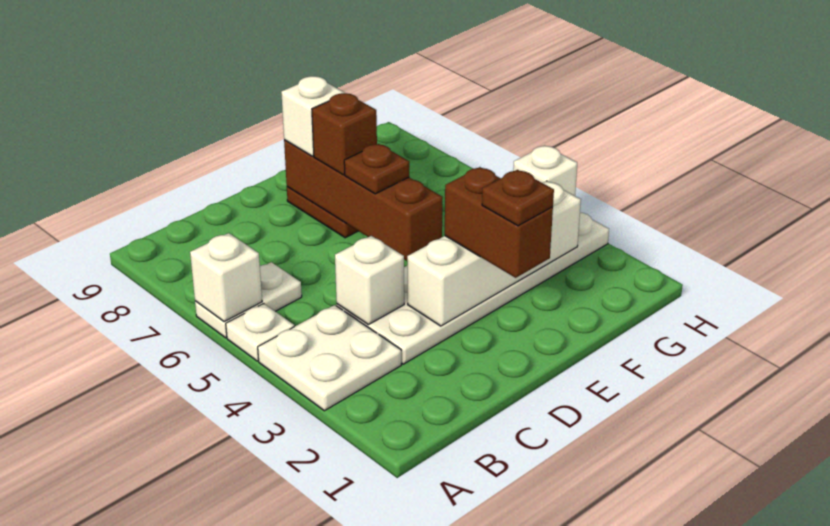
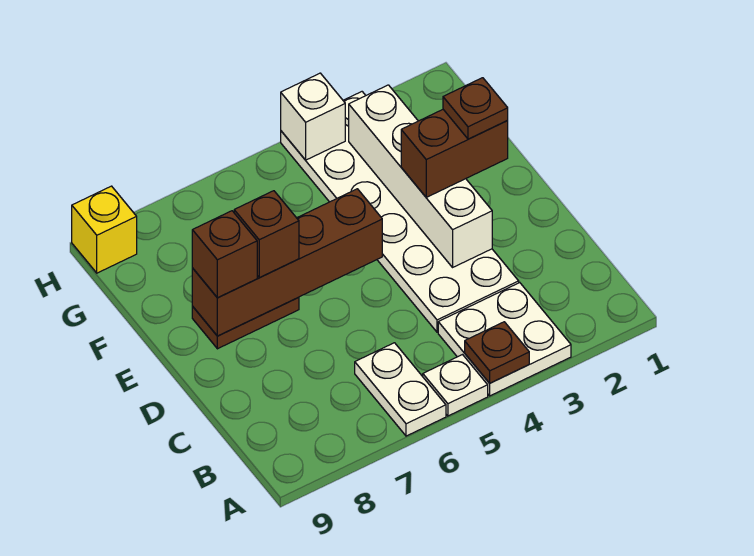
white brick A6 level 2 -> none
white brick C4 level 2 -> none
brown plate E6 level 3 -> brown plate A4 level 2
white brick E8 level 3 -> brown brick E8 level 3
none -> yellow brick H9 level 1

